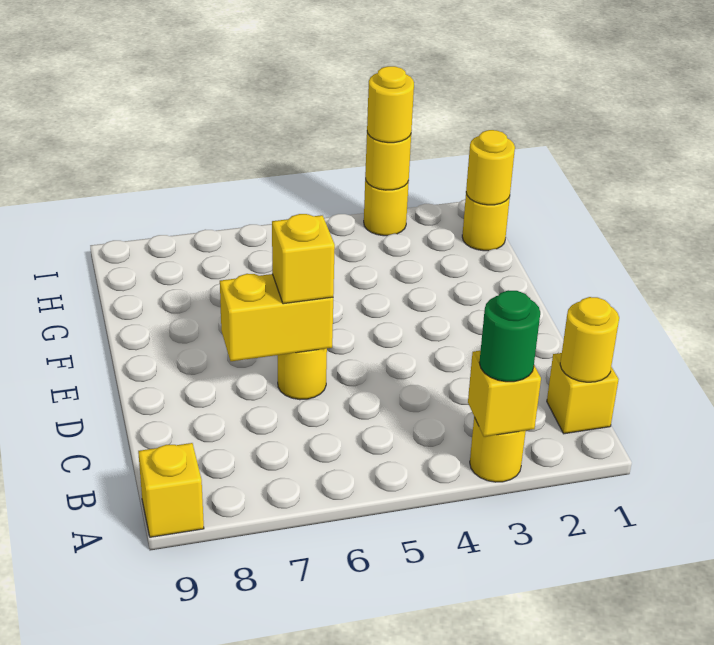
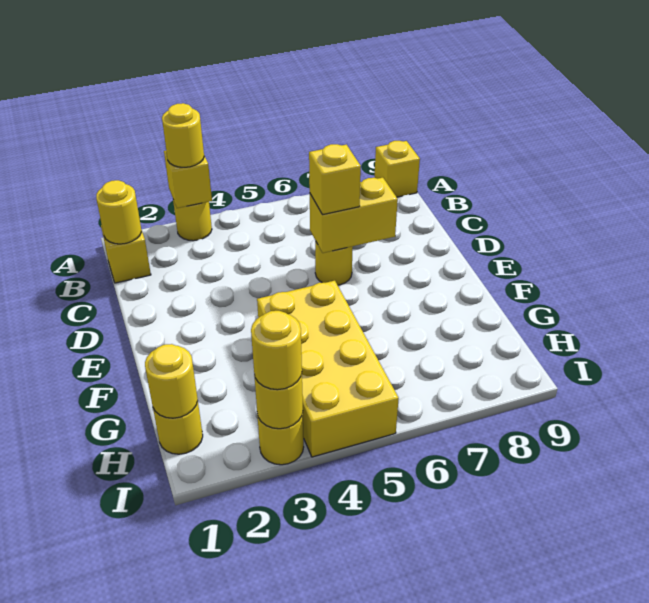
green round brick A3 level 3 -> yellow round brick A3 level 3
none -> yellow brick F4:I5 level 1

